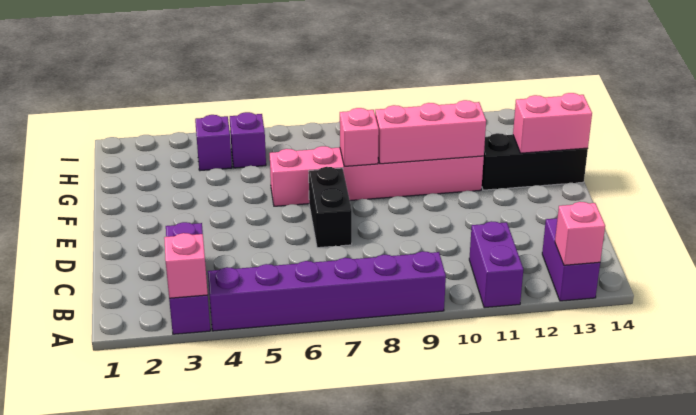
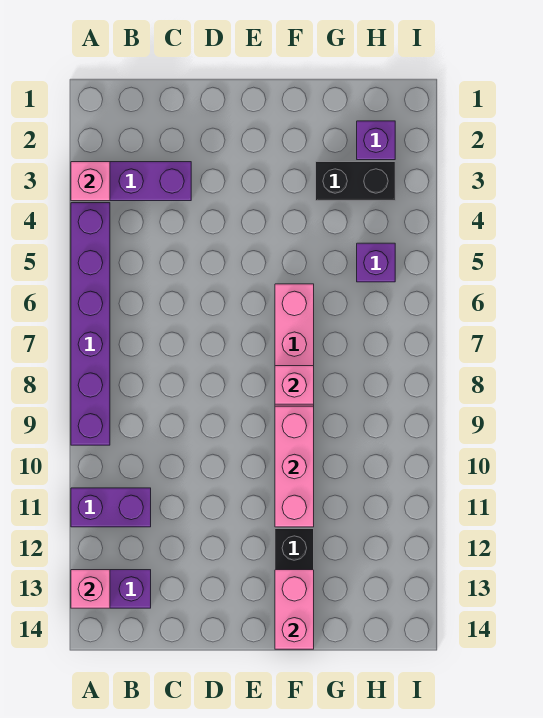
black brick D7:E7 level 1 -> black brick G3:H3 level 1
purple brick H4 level 1 -> purple brick H2 level 1

